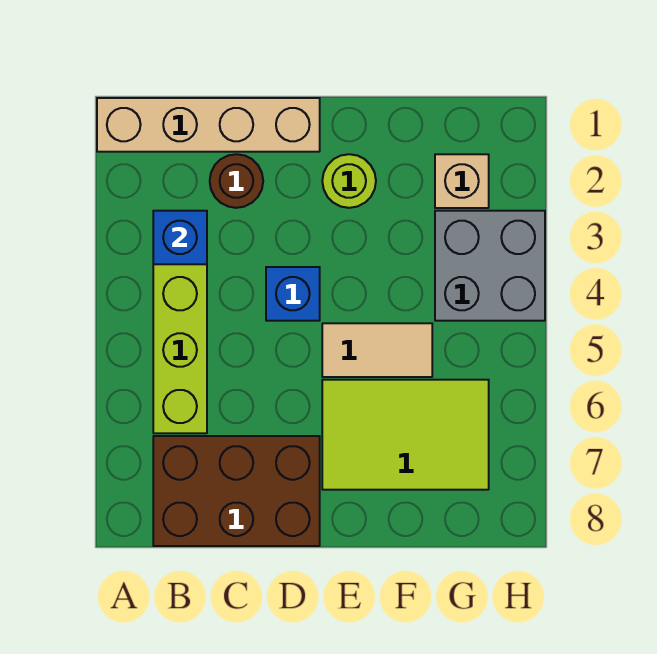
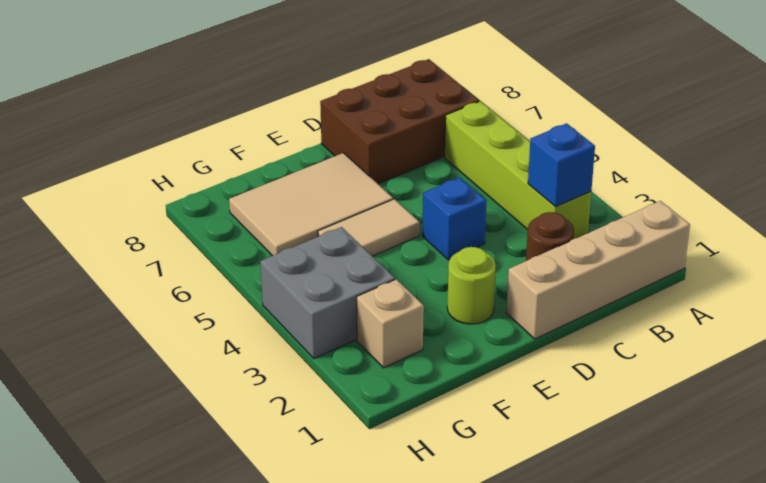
lime tile E6:G7 level 1 -> tan tile E6:G7 level 1

